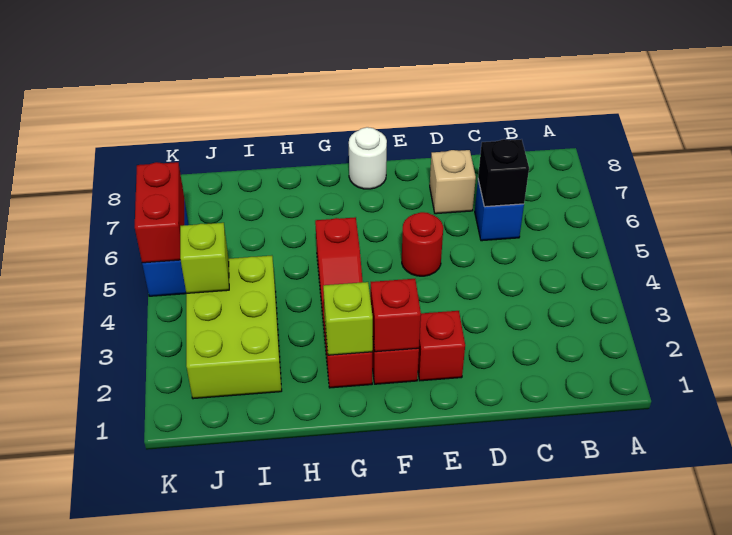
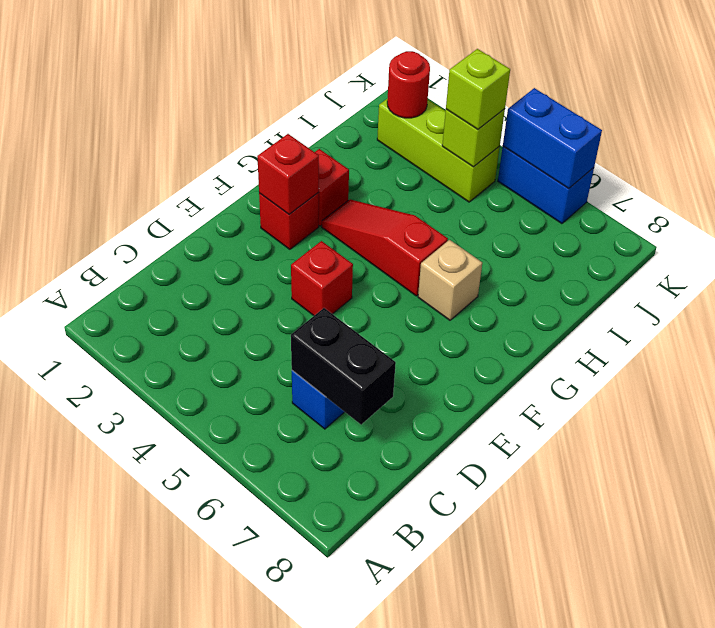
black brick C6 level 2 -> black brick C6:C7 level 2
tan brick D7 level 1 -> tan brick G6 level 1
red brick E2 level 1 -> red brick E4 level 1
red round brick E5 level 1 -> red round brick J2 level 2
white round brick F8 level 1 -> none
lime brick G2 level 2 -> lime brick J4 level 3
lime brick I2:J4 level 1 -> lime brick J2:J4 level 1
red brick K5:K6 level 2 -> blue brick K5:K6 level 2

